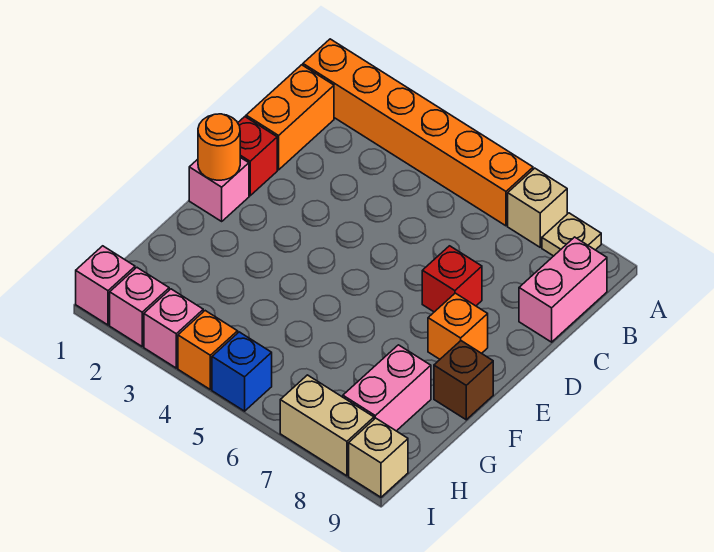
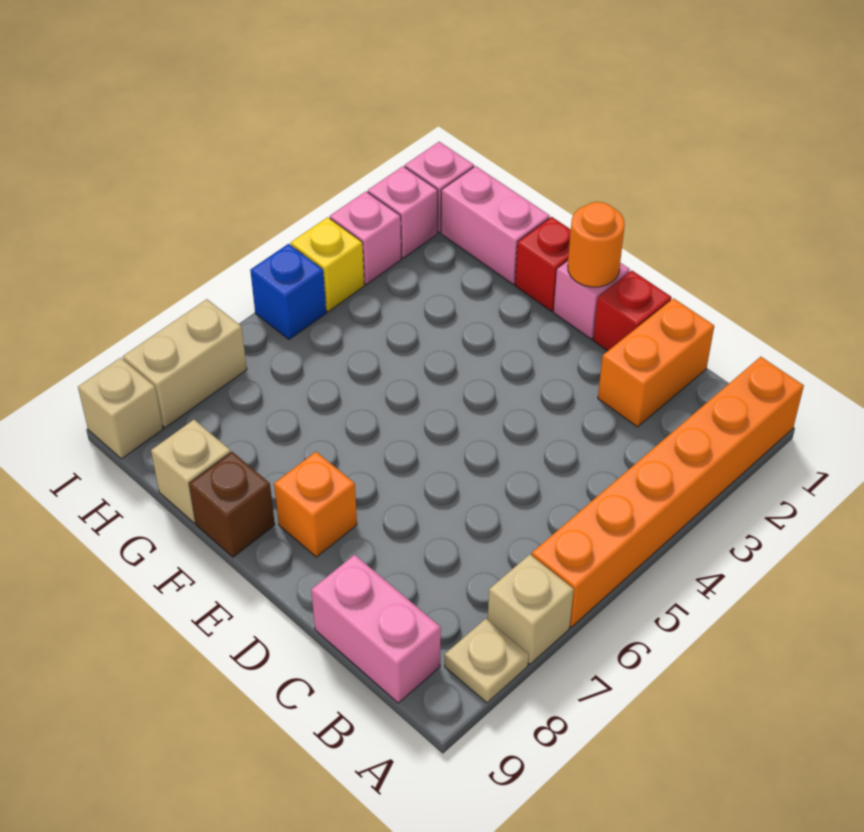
orange brick B1:C1 level 1 -> orange brick C1:C2 level 1
red brick D7 level 1 -> red brick F1 level 1
pink brick G8:H8 level 1 -> pink brick G1:H1 level 1
none -> tan brick G9 level 1
orange brick I4 level 1 -> yellow brick I4 level 1

